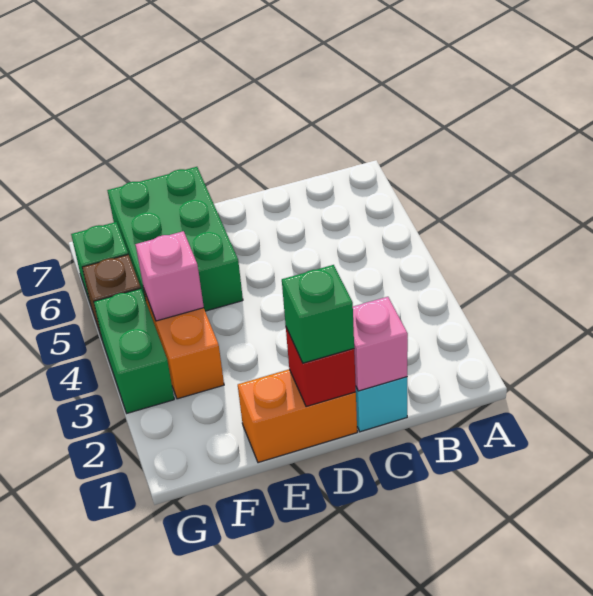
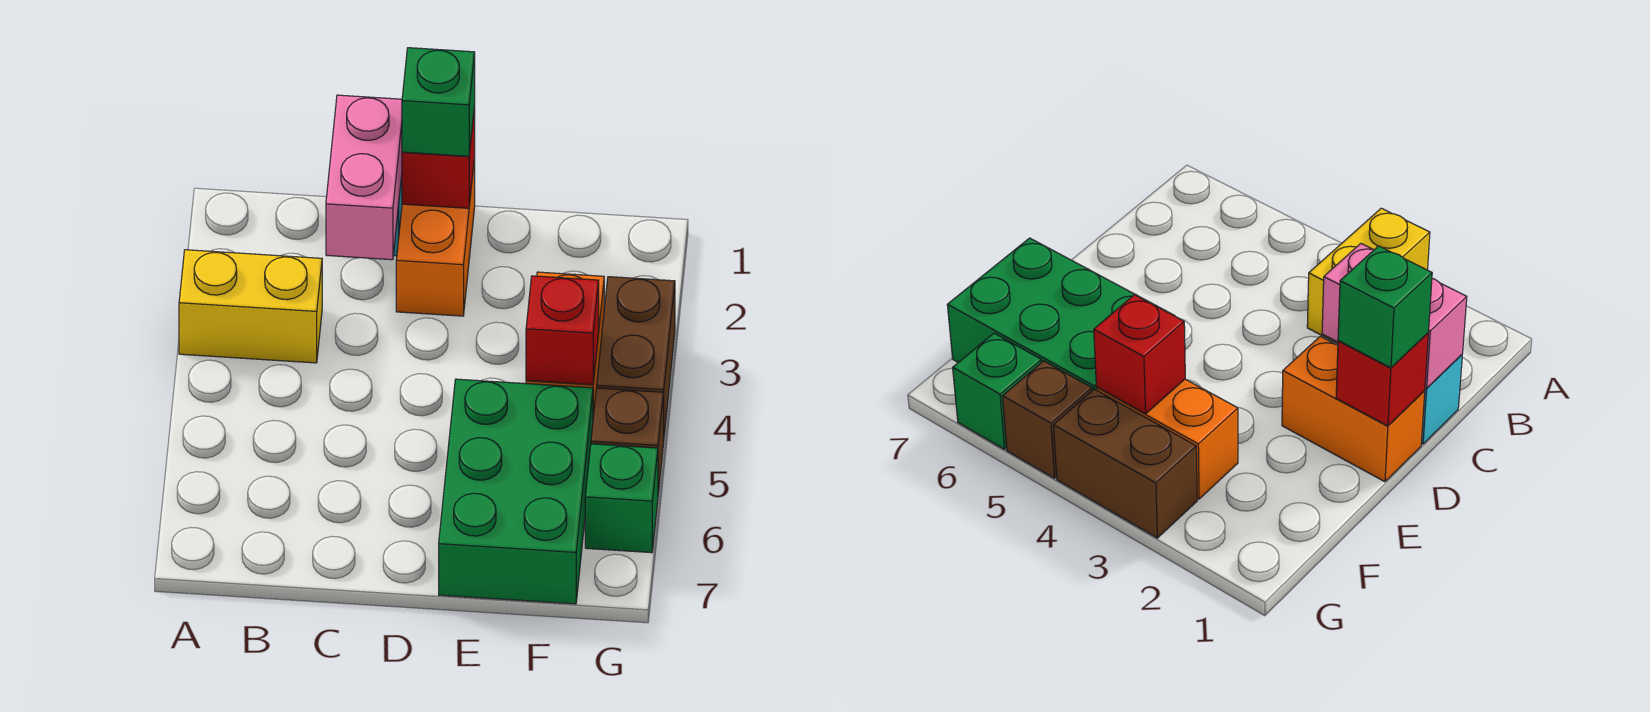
none -> yellow brick A3:B3 level 1
pink brick C1 level 2 -> pink brick C1:C2 level 2
orange brick D1:E1 level 1 -> orange brick D1:D2 level 1
pink brick F4 level 2 -> red brick F4 level 2
green brick G3:G4 level 1 -> brown brick G3:G4 level 1

